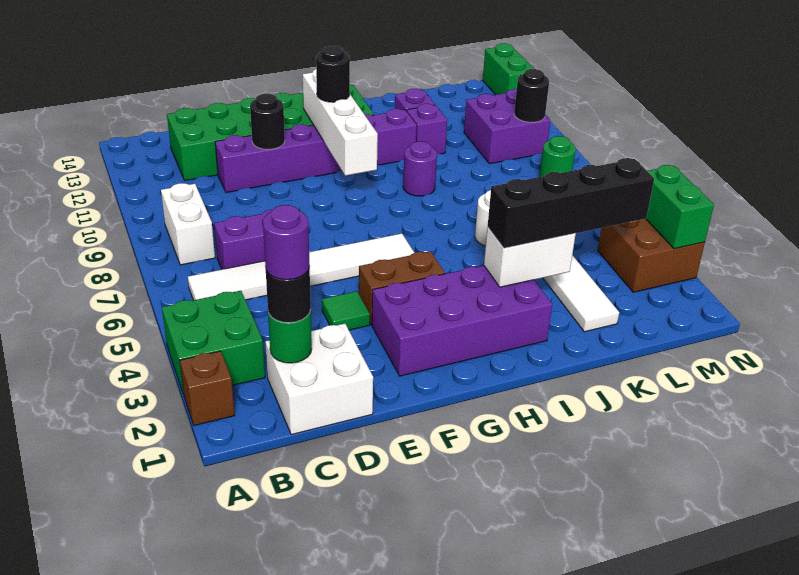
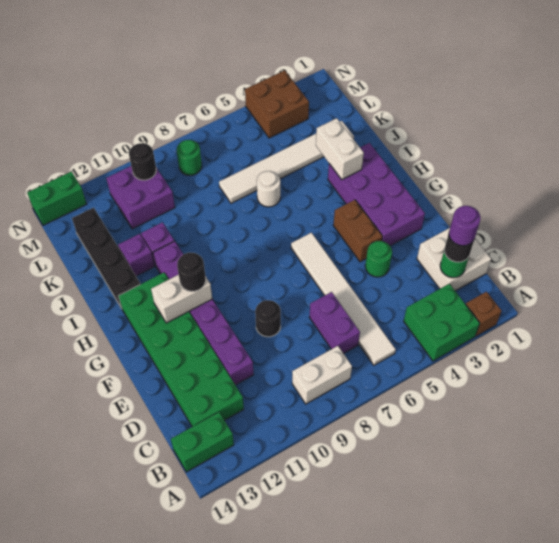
green tile E4 level 1 -> green round brick E4 level 1
black round brick E11 level 2 -> black round brick E9 level 1
white brick G9:G12 level 2 -> white brick G11:G12 level 2
black brick I3:L3 level 3 -> black brick I13:L13 level 1
purple round brick I9 level 1 -> none
green brick N3:N4 level 2 -> green brick B13:B14 level 1

